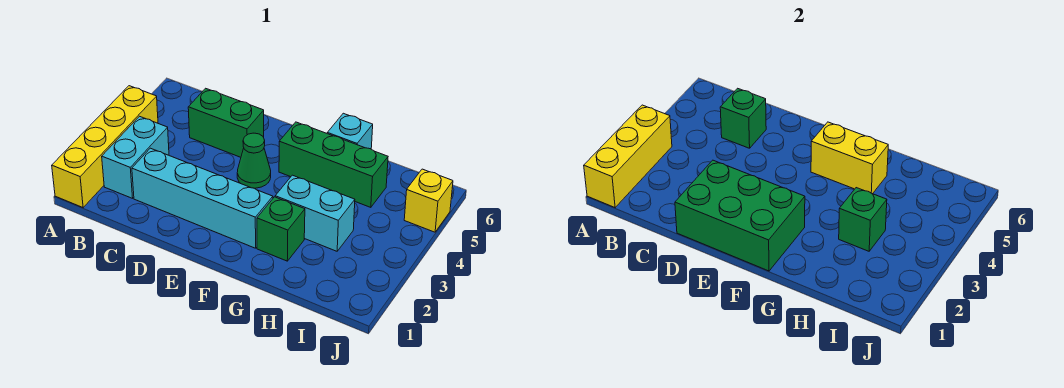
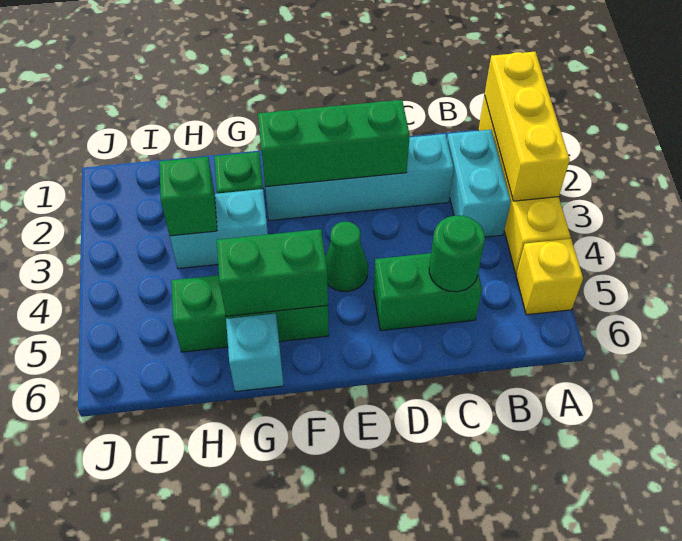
green brick C5 level 2 -> green round brick C5 level 2
green brick D1:F2 level 2 -> green brick D2:F2 level 2
yellow brick F5:G5 level 2 -> green brick F5:G5 level 2
yellow brick J5 level 1 -> yellow brick A5 level 1

